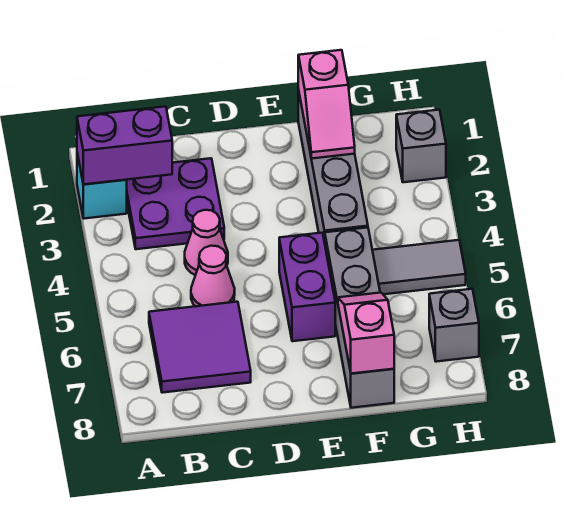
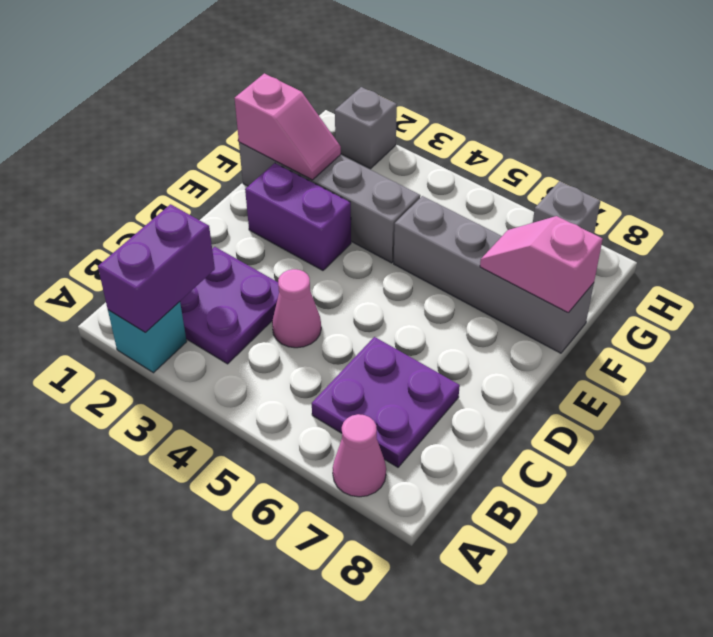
purple tile B6:C7 level 1 -> purple plate B6:C7 level 1
pink cone C5 level 1 -> pink cone A7 level 1
purple brick E5:E6 level 1 -> purple brick E2:E3 level 1
grey tile G5:H5 level 1 -> none

